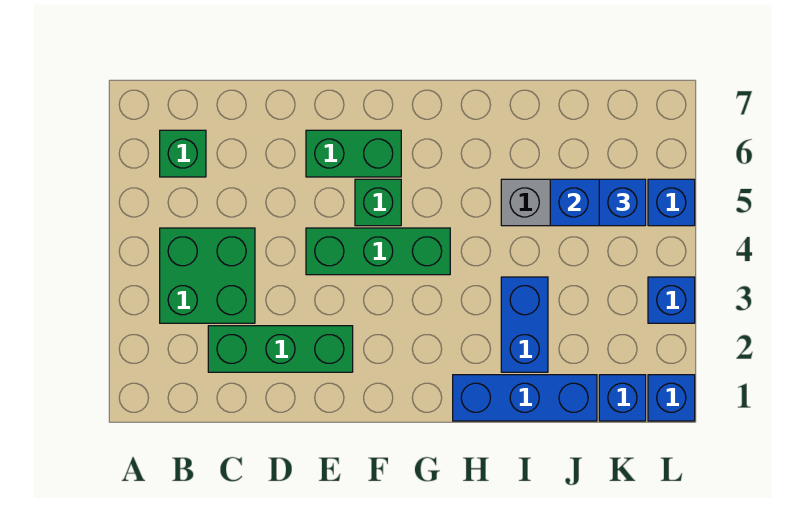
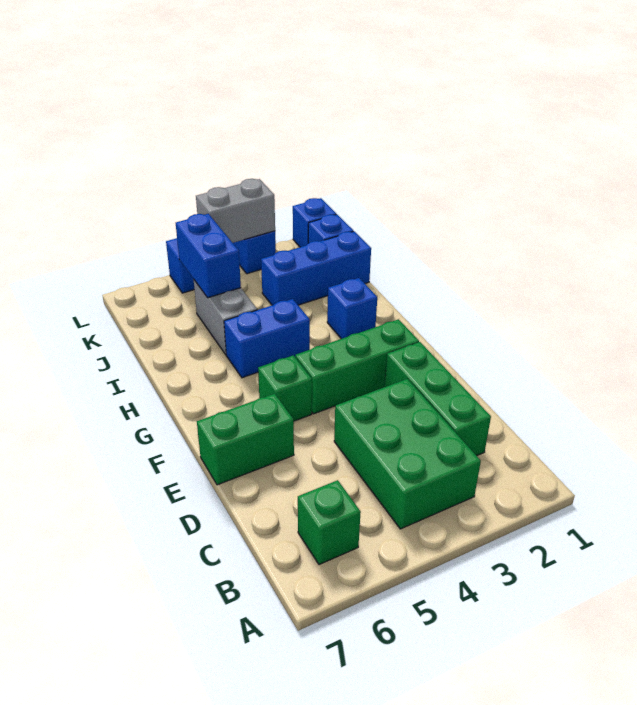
green brick B3:C4 level 1 -> green brick B3:D4 level 1
green brick E4:G4 level 1 -> green brick F2:F4 level 1
green brick E6:F6 level 1 -> green brick E6:E7 level 1
blue brick H1:J1 level 1 -> blue brick J1:J3 level 1
blue brick I2:I3 level 1 -> blue brick H4:H5 level 1
blue brick K5 level 3 -> blue brick H2 level 1
none -> grey brick L3:L4 level 2

